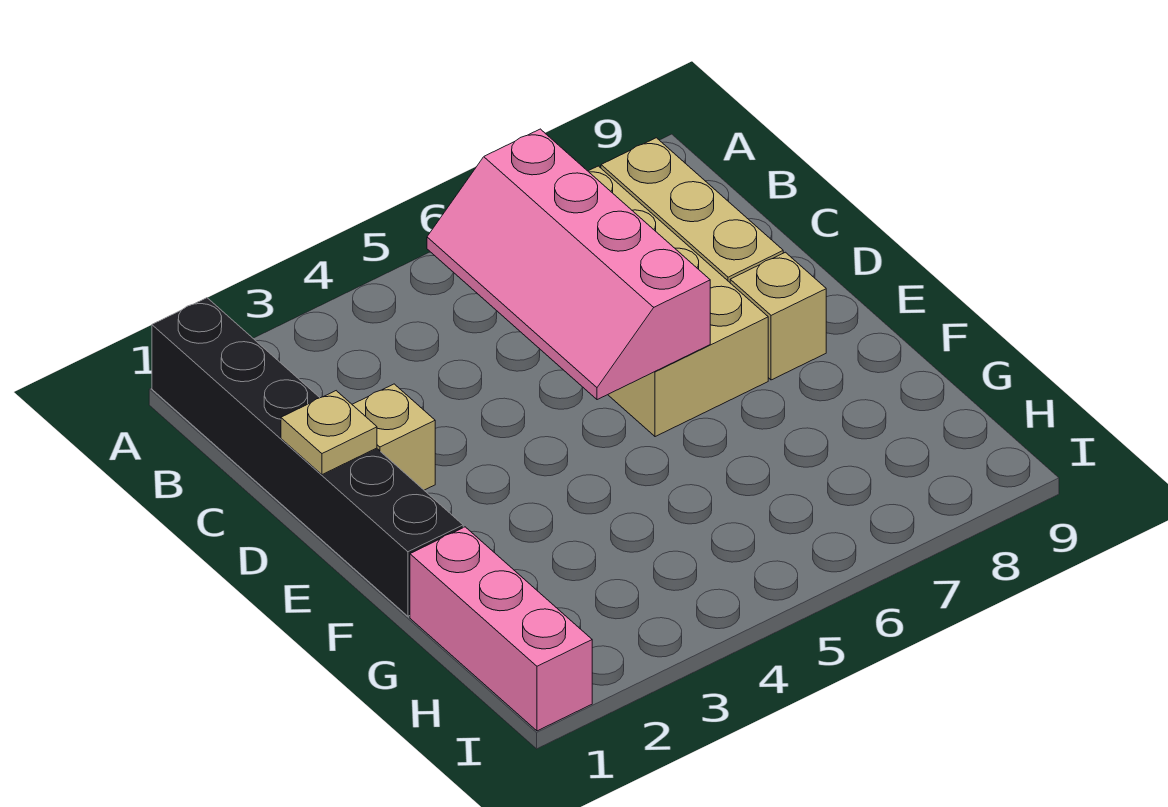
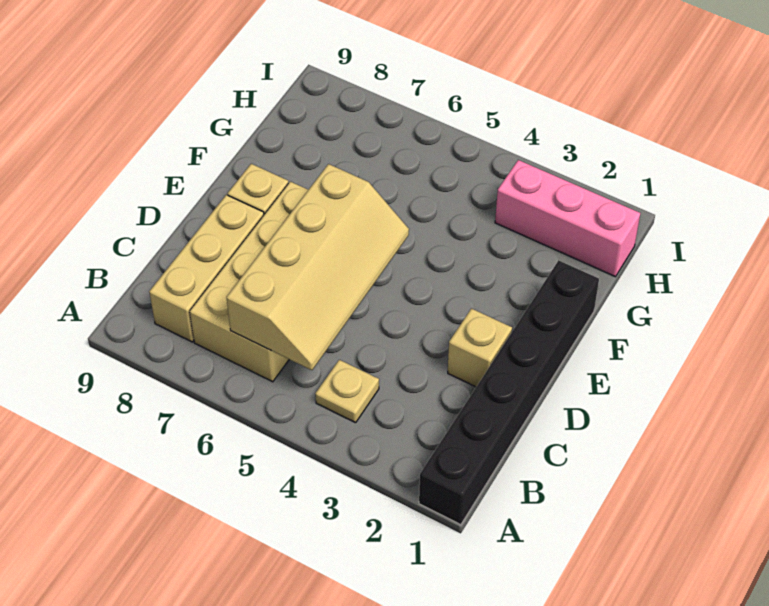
pink slope B5:E6 level 2 top 6 -> tan slope B5:E6 level 2 top 6
tan plate D1 level 2 -> tan plate B4 level 1
pink brick G1:I1 level 1 -> pink brick H1:H3 level 1

